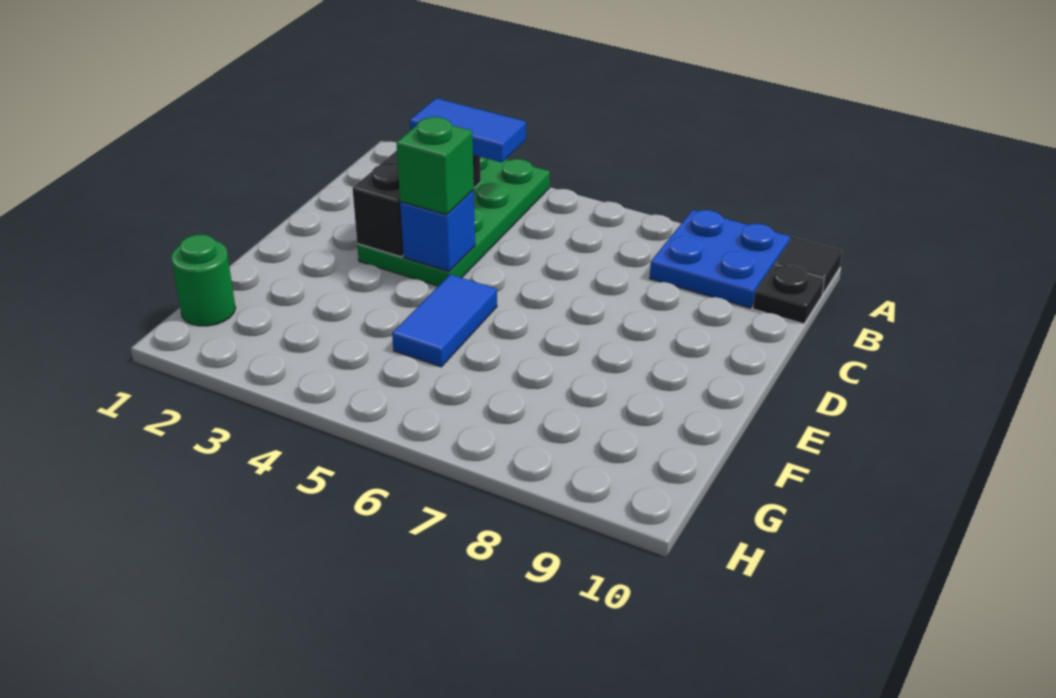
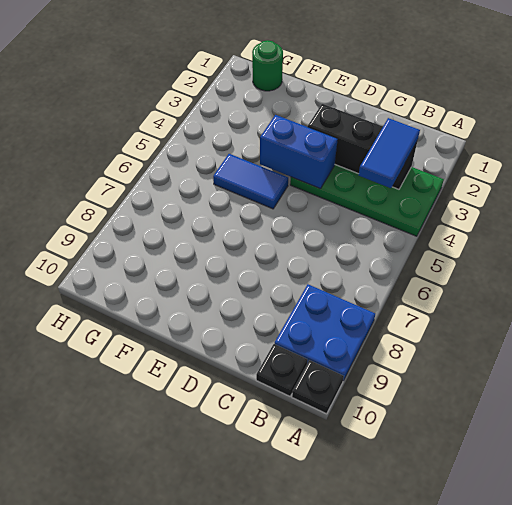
black tile A10 level 1 -> black plate A10 level 1
blue brick D4 level 2 -> blue brick D4:E4 level 2
green brick D4 level 3 -> none

